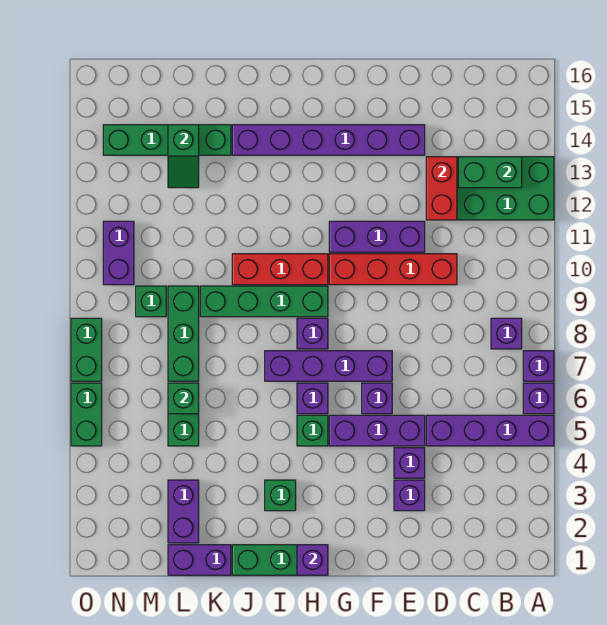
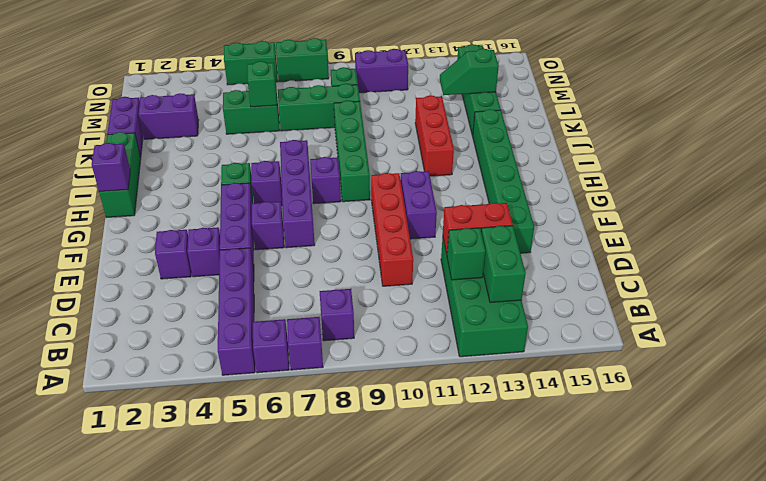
purple brick E11:G11 level 1 -> purple brick F11:G11 level 1
purple brick E14:J14 level 1 -> green brick E14:J14 level 1
red brick H10:J10 level 1 -> red brick I12:K12 level 1
green brick I3 level 1 -> green brick C12 level 2

